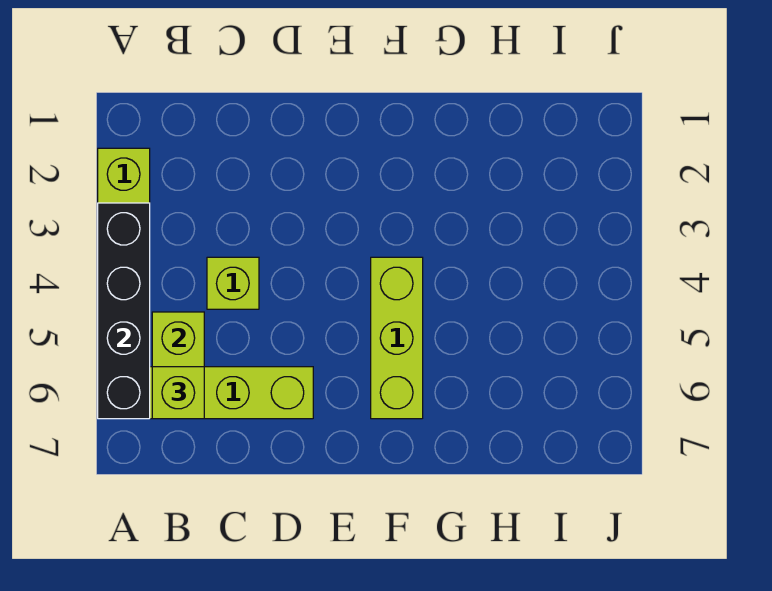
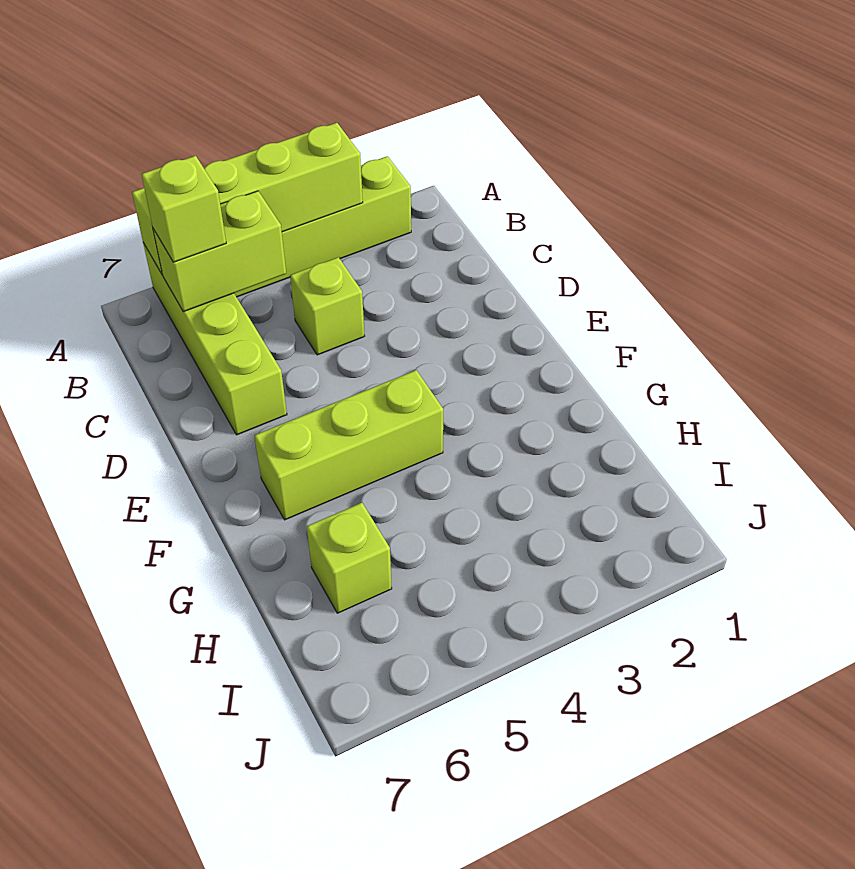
black brick A3:A6 level 2 -> lime brick A3:A6 level 2
none -> lime brick H6 level 1

